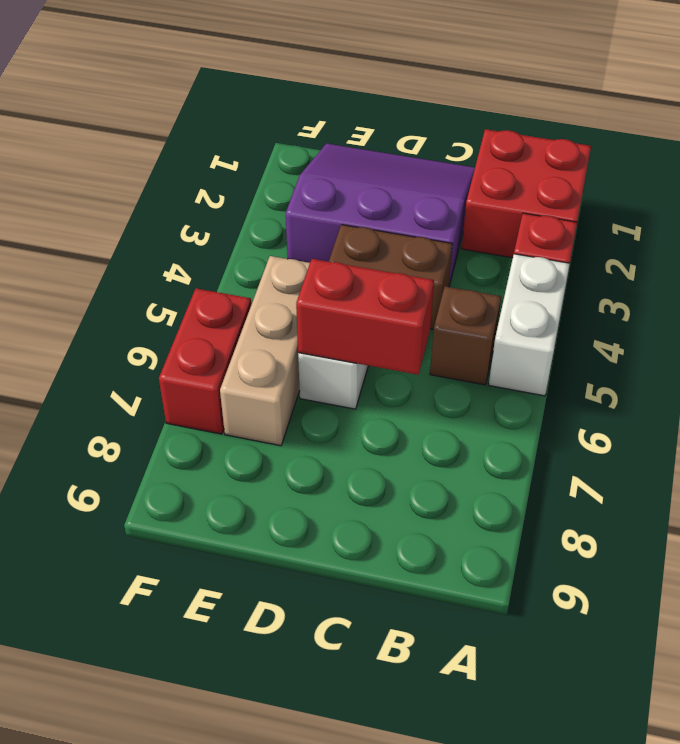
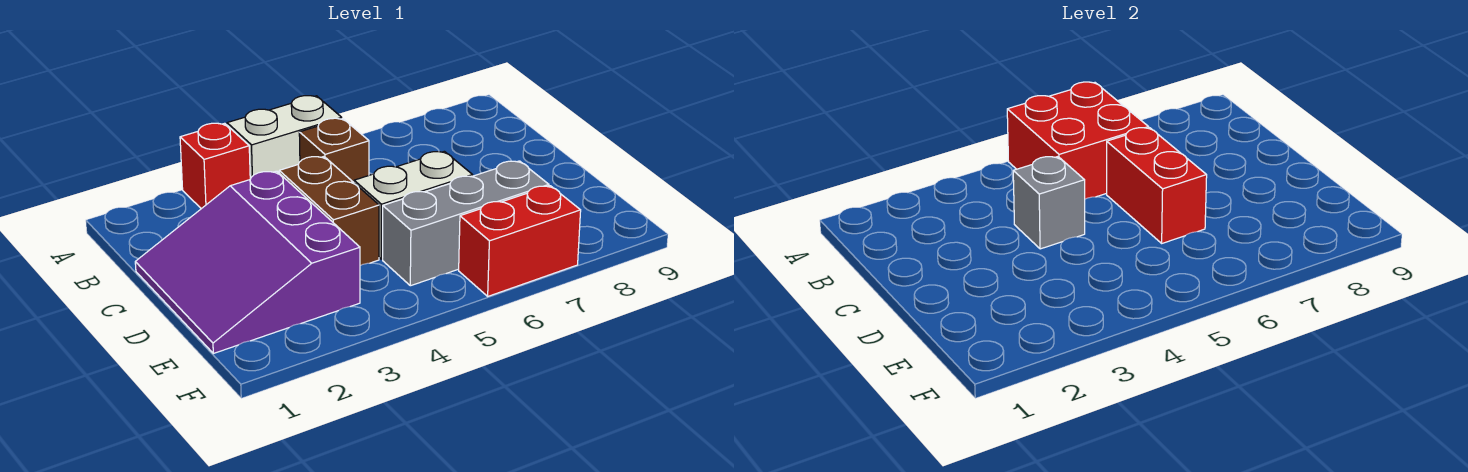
red brick A1:B2 level 1 -> red brick A5:B6 level 2
none -> grey brick C4 level 2
tan brick E5:E7 level 1 -> grey brick E5:E7 level 1

